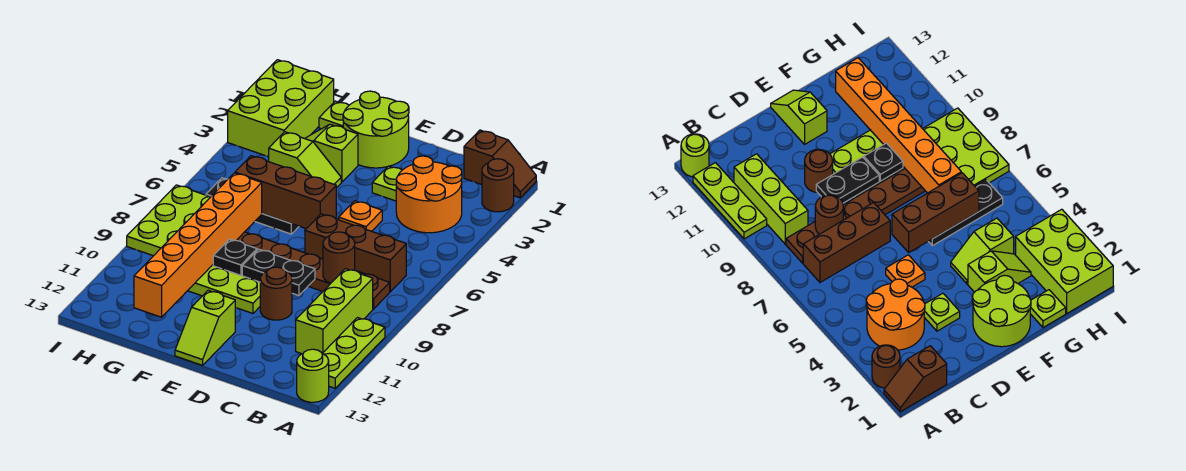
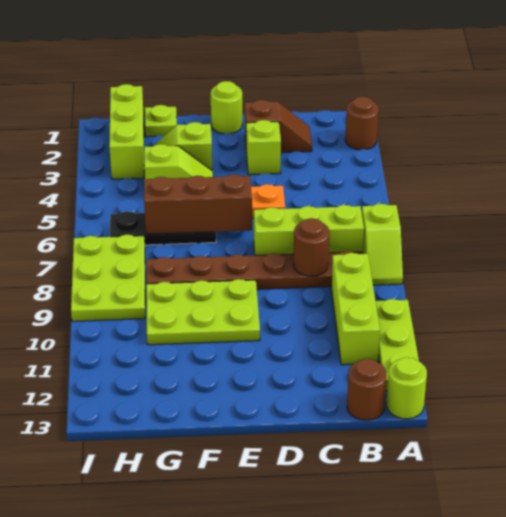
brown slope A1:B1 level 1 top B -> brown slope C2:D2 level 1 top D
orange round brick B3:C4 level 1 -> none
brown brick B7:D7 level 1 -> lime brick B7:D7 level 1
lime plate D3 level 1 -> lime brick D3 level 1
black plate D9:E9 level 2 -> none
brown round brick D10 level 1 -> brown round brick B13 level 1
lime round brick E1:F2 level 1 -> lime round brick E1 level 1
lime slope E12:E13 level 1 top 12 -> lime slope A7:A8 level 1 top 7
black plate F9 level 2 -> none
orange brick G7:G12 level 2 -> none
lime brick H1:I3 level 1 -> lime brick H1:H3 level 1

